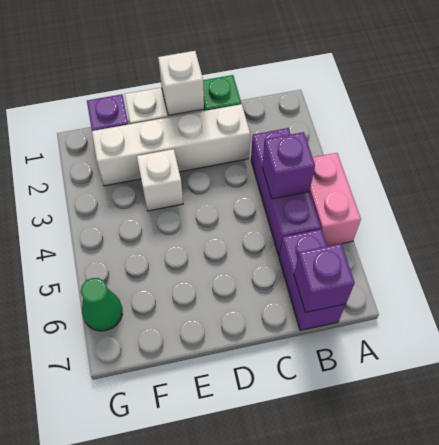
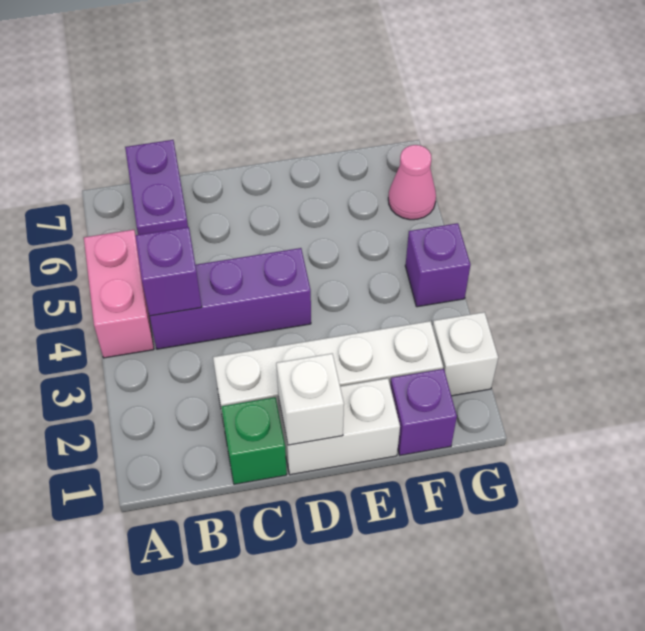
purple brick B3:B5 level 1 -> purple brick B4:D4 level 1
purple brick B7 level 2 -> purple brick G4 level 1
white brick E3 level 1 -> white brick G2 level 1
green cone G6 level 1 -> pink cone G6 level 1

